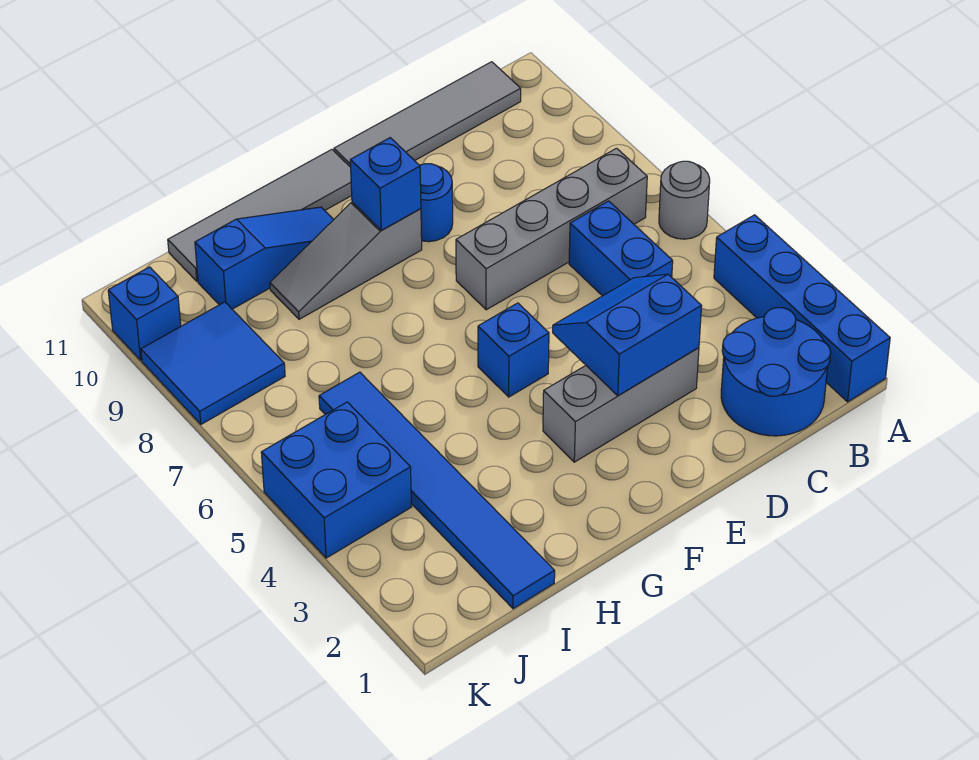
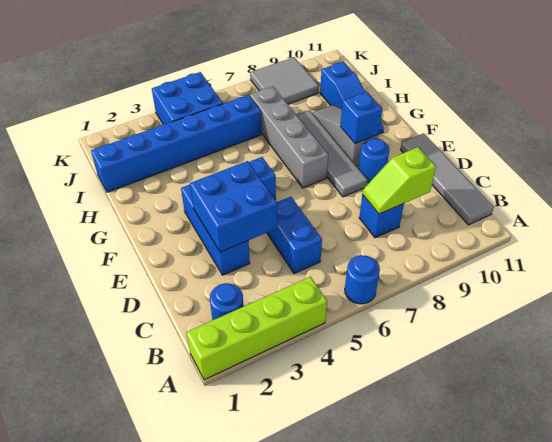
blue brick A1:A4 level 1 -> lime brick A1:A4 level 1
grey round brick A6 level 1 -> blue round brick A6 level 1
blue round brick B1:C2 level 1 -> blue round brick B2 level 1
grey brick B7:E7 level 1 -> grey brick F7:I7 level 1
blue brick C5:C6 level 1 -> blue brick C5:D5 level 1
none -> lime slope C8:C9 level 2 top 9
grey brick D3:F3 level 1 -> blue brick D3:F3 level 1
blue slope D3:E4 level 2 top 3 -> blue brick D3:E4 level 2
grey tile F11:I11 level 1 -> grey tile E8:H8 level 1
blue tile I1:I6 level 1 -> blue brick I1:I6 level 1
blue tile J8:K9 level 1 -> grey tile J8:K9 level 1
blue brick K10 level 1 -> blue brick C8 level 1

